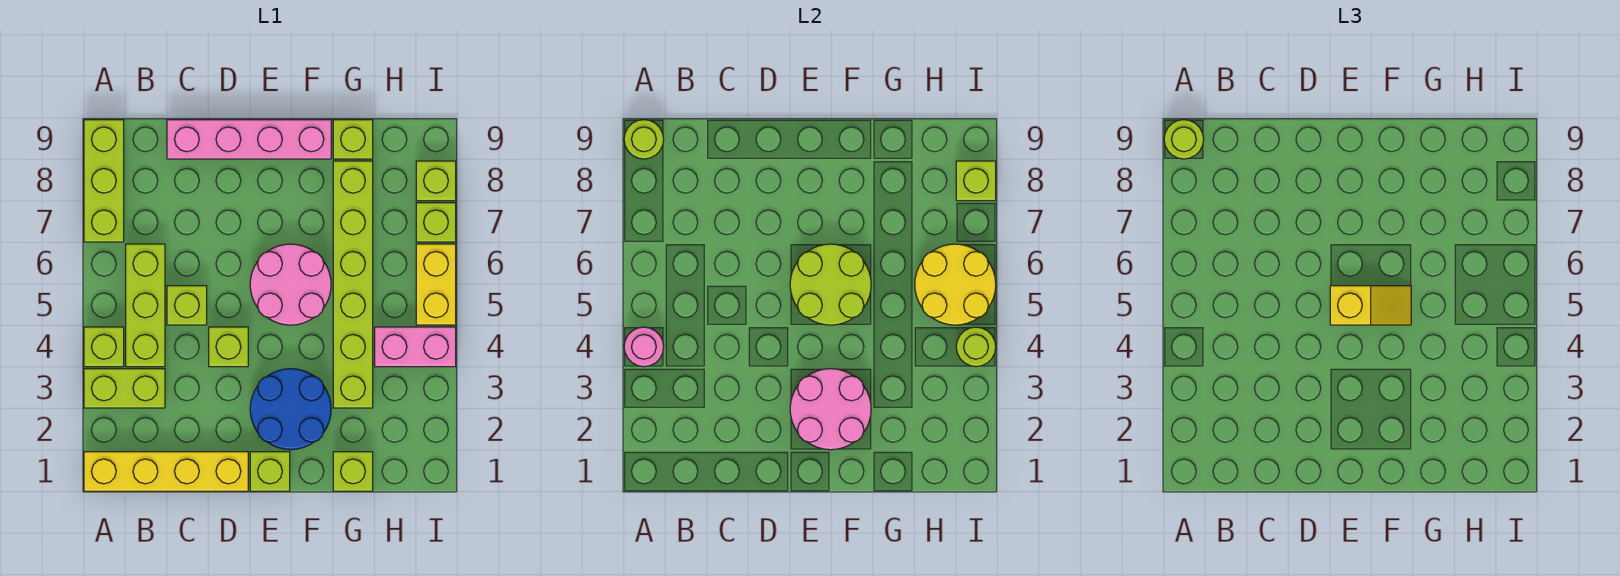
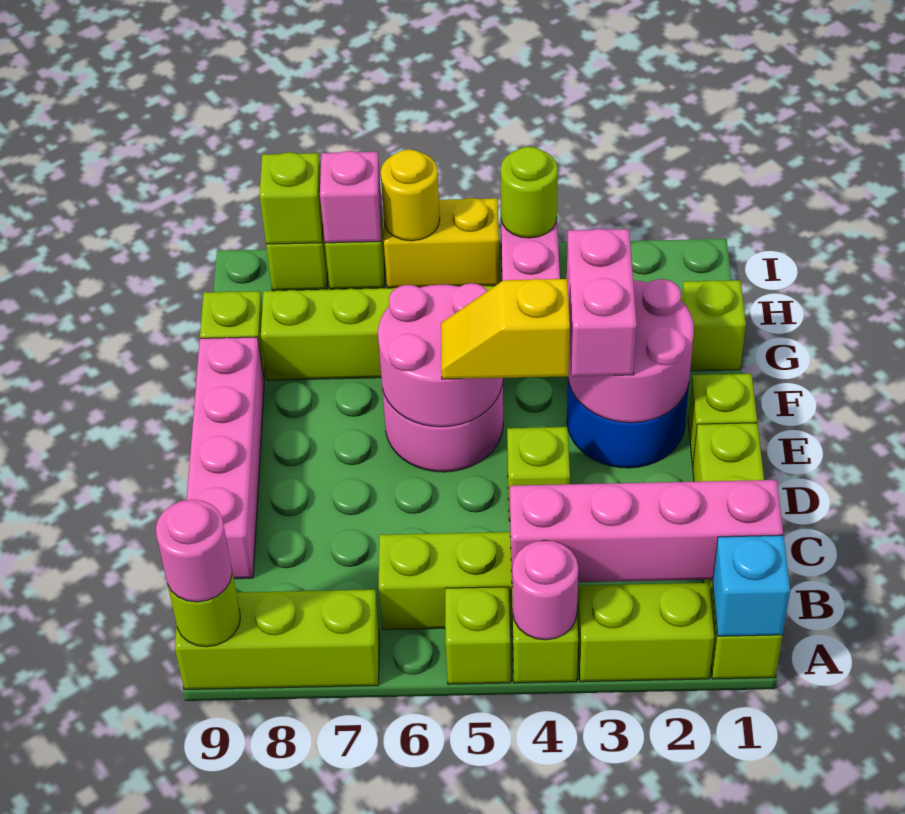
yellow brick A1:D1 level 1 -> lime brick A1:D1 level 1
none -> cyan brick A1 level 2
lime brick A3:B3 level 1 -> lime brick A2:A3 level 1
lime round brick A9 level 3 -> pink round brick A9 level 3
none -> pink brick B1:B4 level 2
lime brick C5 level 1 -> lime brick A5 level 1
none -> pink brick E3:F3 level 3
lime round brick E5:F6 level 2 -> pink round brick E5:F6 level 2
yellow slope E5:F5 level 3 top E -> yellow slope E4:E5 level 3 top 4
yellow round brick H5:I6 level 2 -> yellow round brick I6 level 2
none -> pink brick I7 level 2

